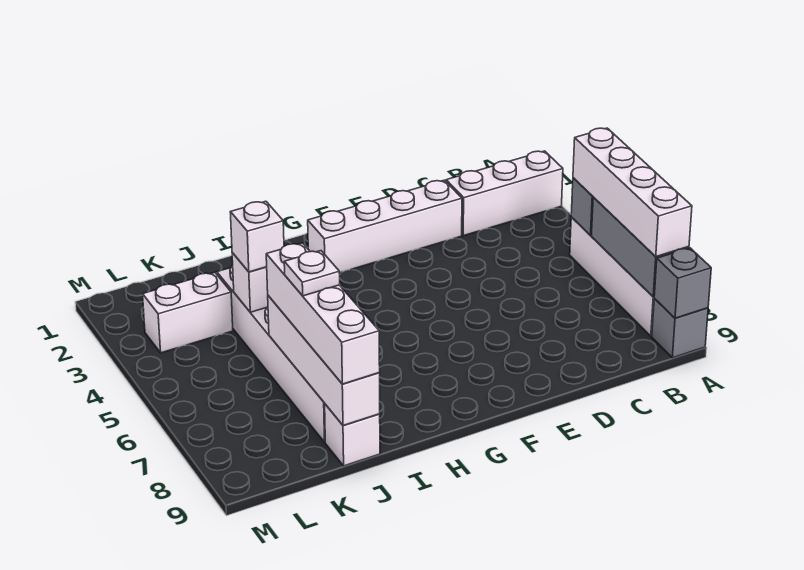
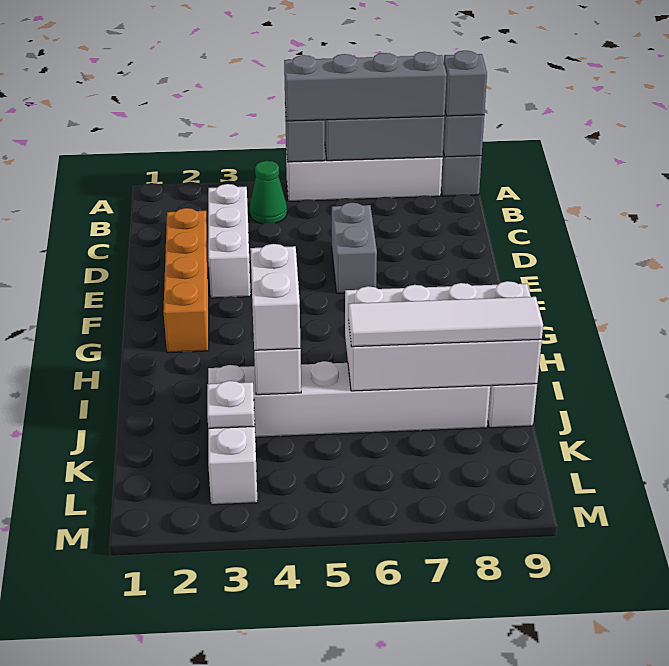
white brick A2:C2 level 1 -> white brick C3:E3 level 1
white brick A5:A8 level 3 -> grey brick A5:A8 level 3
none -> grey brick A9 level 3
none -> green cone B4 level 1
white brick D2:G2 level 1 -> orange brick D2:G2 level 1
none -> grey brick D6:E6 level 1
white brick J4 level 3 -> white brick I4:J4 level 3
white brick J6:J9 level 2 -> white brick I6:J9 level 2
white brick J6:J9 level 3 -> white tile J6:J9 level 3
white plate J7 level 4 -> white plate K3 level 2

